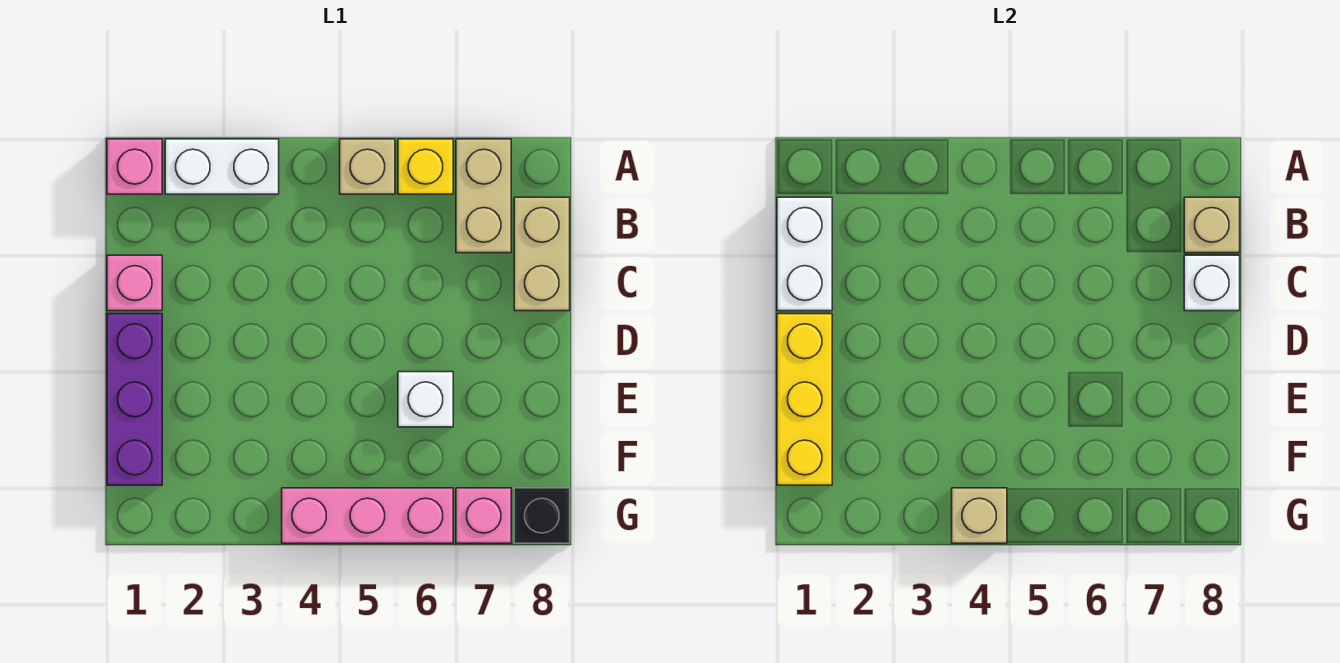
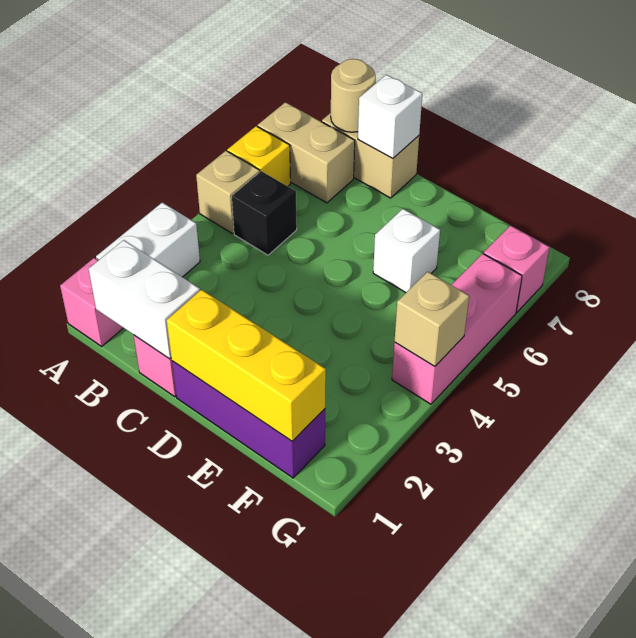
tan brick B8 level 2 -> tan round brick B8 level 2
black brick G8 level 1 -> black brick B5 level 1

